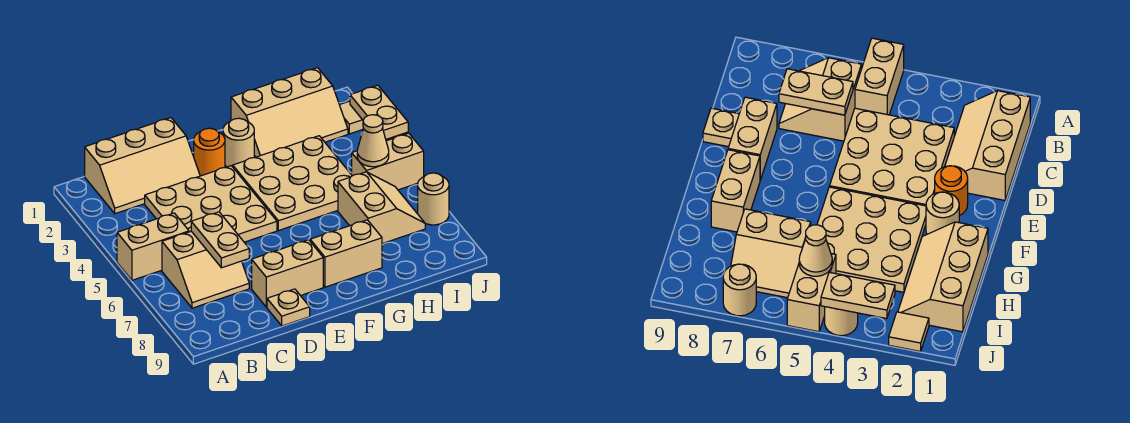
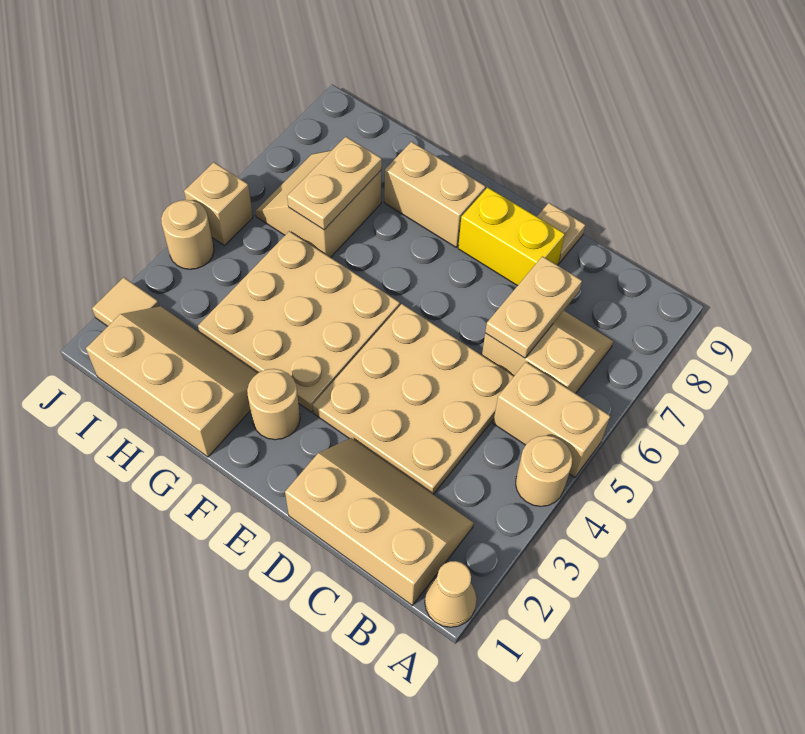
tan brick D8:E8 level 1 -> yellow brick D8:E8 level 1
orange round brick E2 level 1 -> none
tan brick I5:J5 level 1 -> tan brick J5 level 1
tan cone I5 level 2 -> tan cone A1 level 1
tan plate J3:J4 level 2 -> tan plate H6:H7 level 2
tan round brick J7 level 1 -> tan round brick A4 level 1

